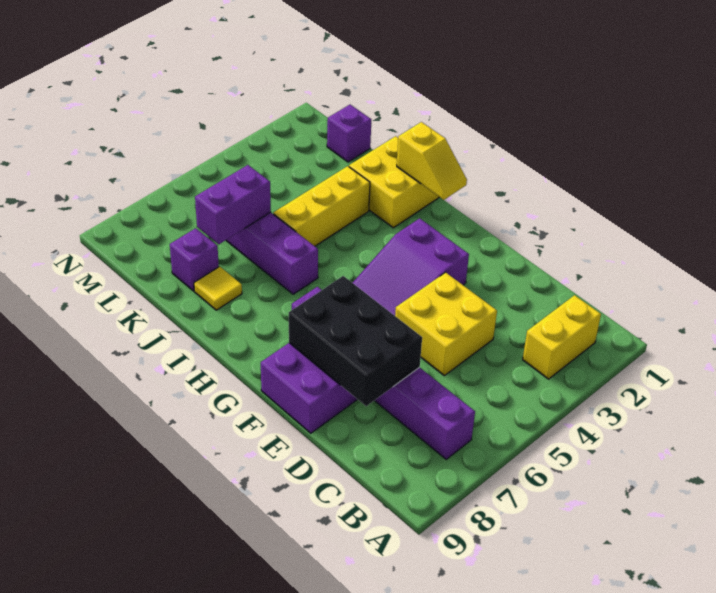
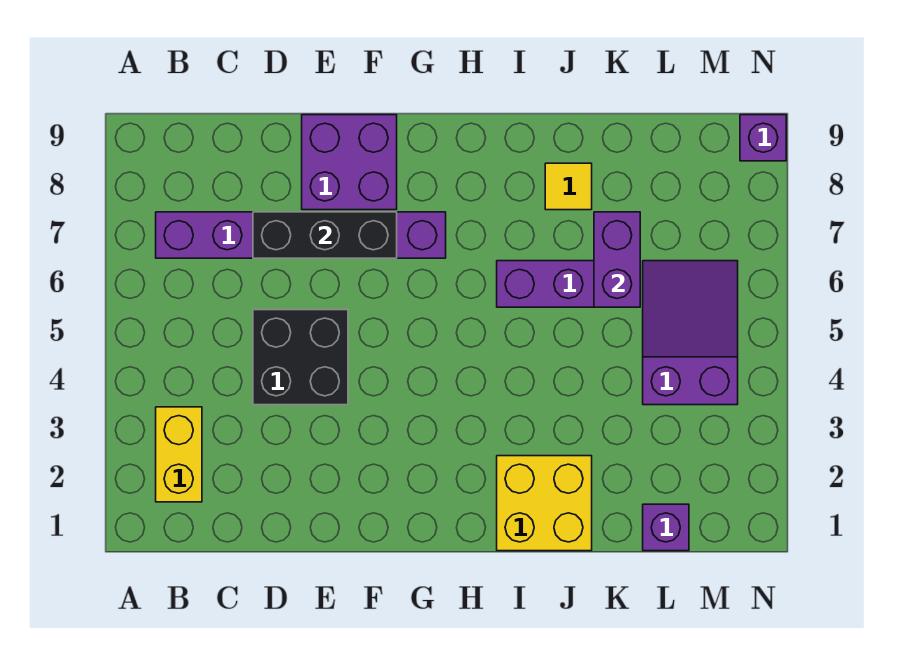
yellow brick D4:E5 level 1 -> black brick D4:E5 level 1
black brick D7:F8 level 2 -> black brick D7:F7 level 2
purple slope F3:G5 level 1 top 3 -> purple slope L4:M6 level 1 top 4
yellow slope H1:I1 level 2 top I -> none
yellow brick J3:J5 level 1 -> none
purple brick K8 level 1 -> purple brick N9 level 1

